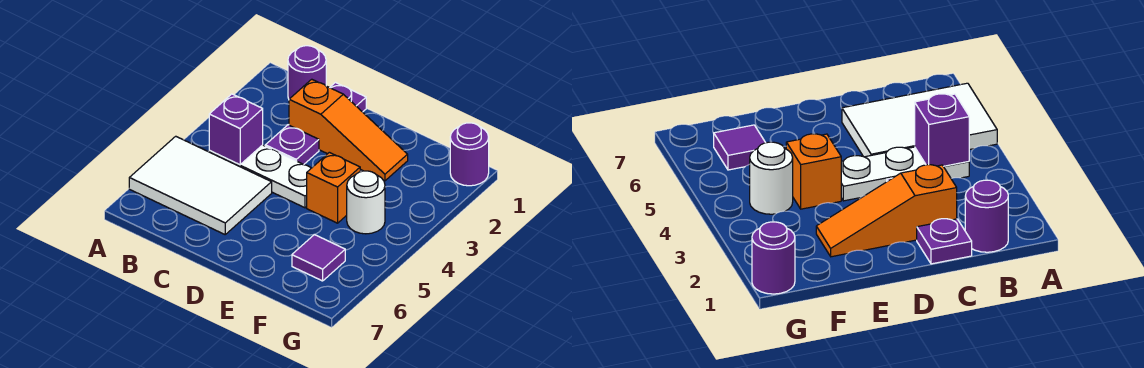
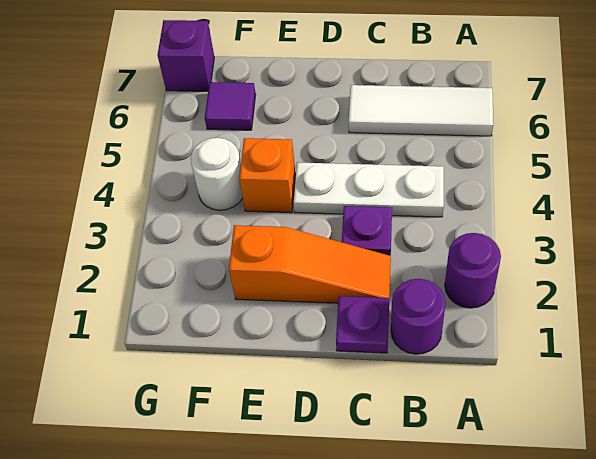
white tile A5:C6 level 1 -> white tile A6:C6 level 1
purple brick B4 level 2 -> purple brick G7 level 1
orange slope C2:E2 level 1 top C -> orange slope C2:E2 level 1 top E
purple round brick G1 level 1 -> purple round brick A2 level 1

